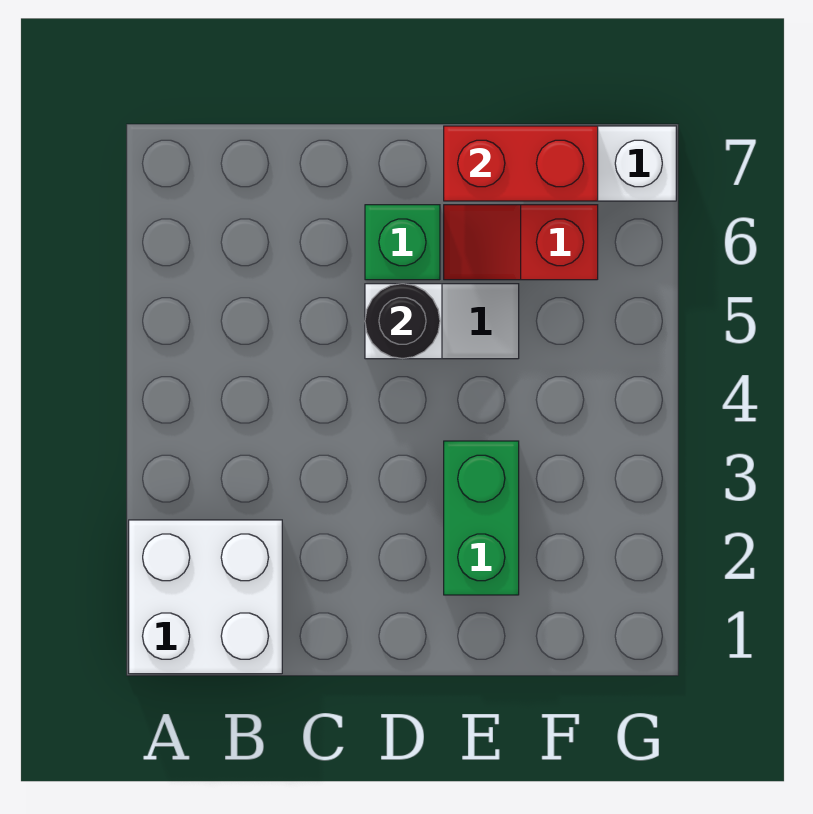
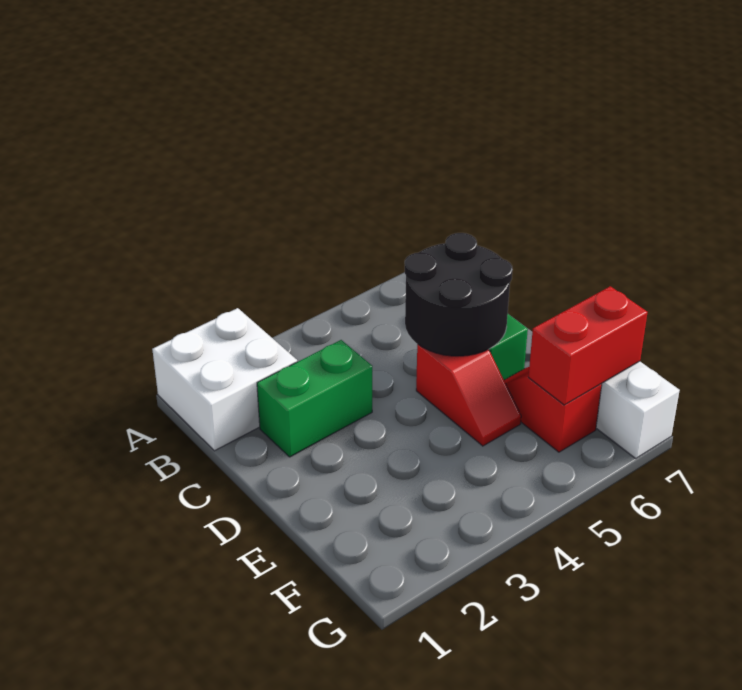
white slope D5:E5 level 1 top D -> red slope D5:E5 level 1 top D
black round brick D5 level 2 -> black round brick C5:D6 level 2
green brick E2:E3 level 1 -> green brick C2:C3 level 1
red brick E7:F7 level 2 -> red brick F6:F7 level 2

